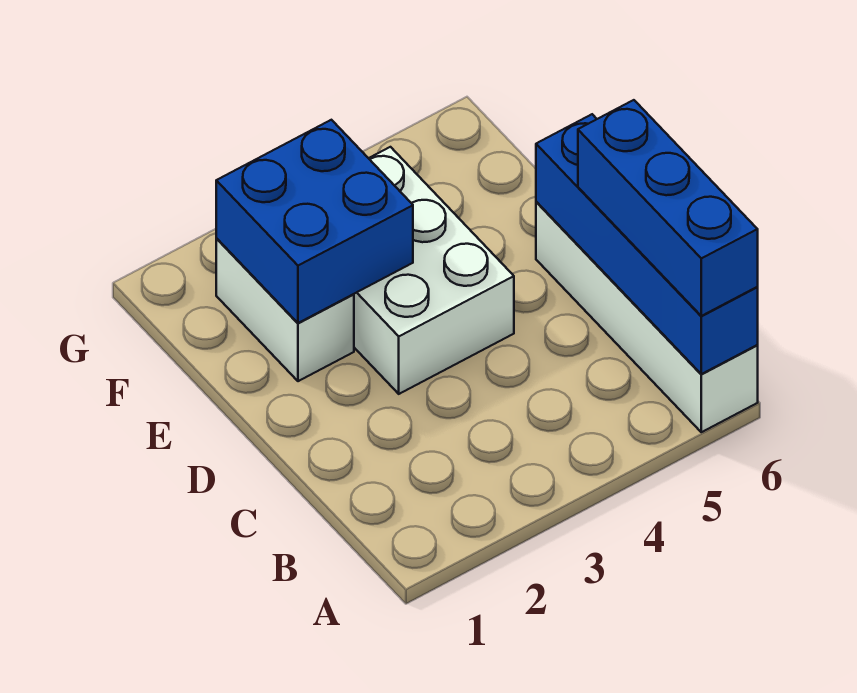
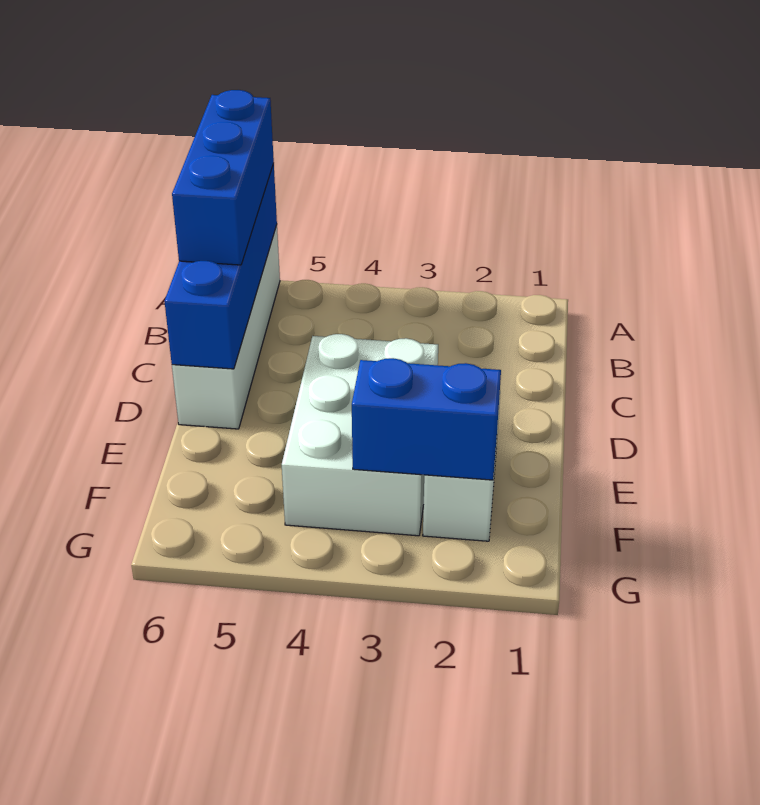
blue brick E2:F3 level 2 -> blue brick F2:F3 level 2

